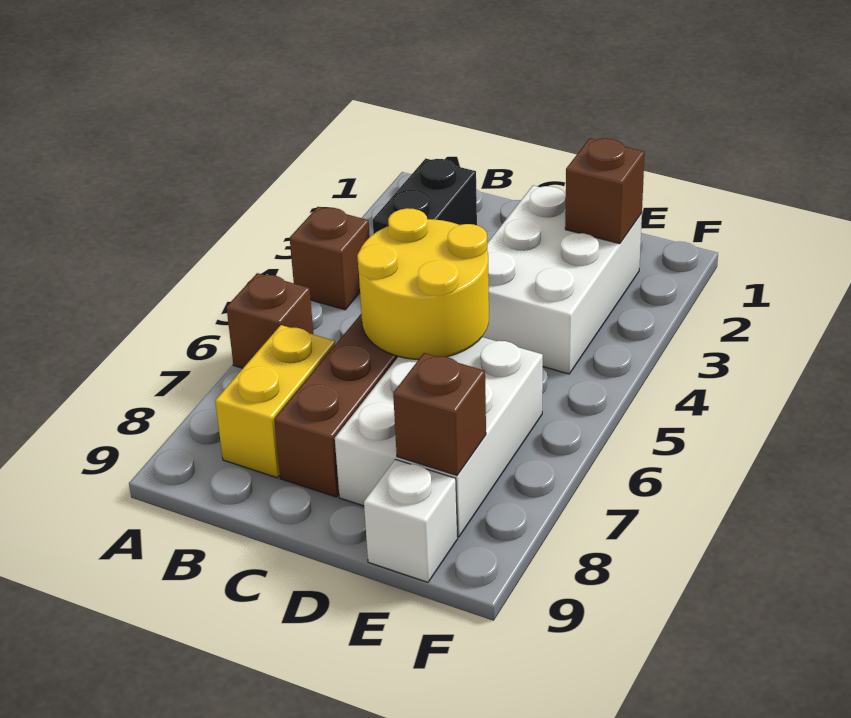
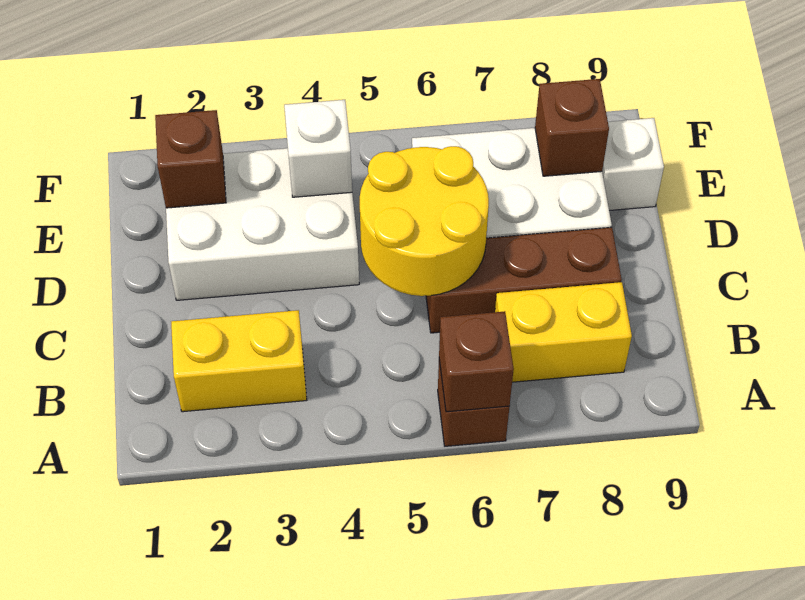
brown brick A4 level 1 -> brown brick A6 level 2
black brick B2:B3 level 1 -> yellow brick B2:B3 level 1
none -> white brick E4 level 2

